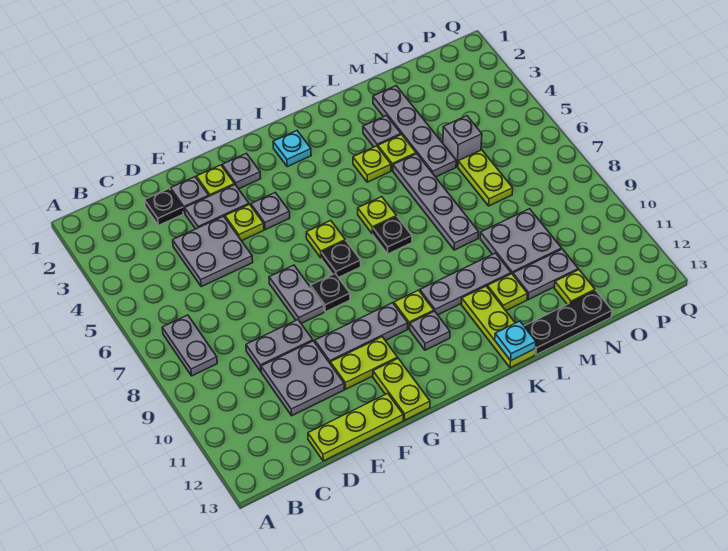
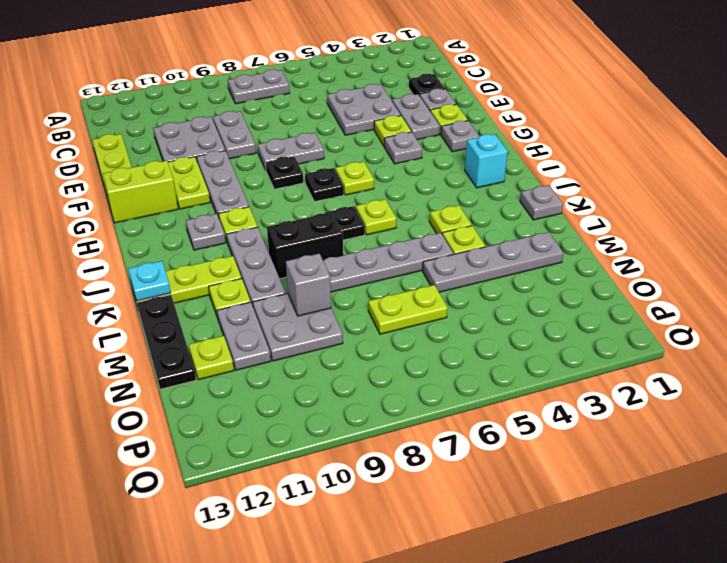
lime plate G12:G13 level 1 -> lime brick G12:G13 level 1
cyan plate I2 level 1 -> cyan brick I2 level 1
none -> black brick K8:K9 level 1
grey plate L3 level 1 -> grey plate K1 level 1
grey brick N5 level 1 -> grey brick M9 level 2

